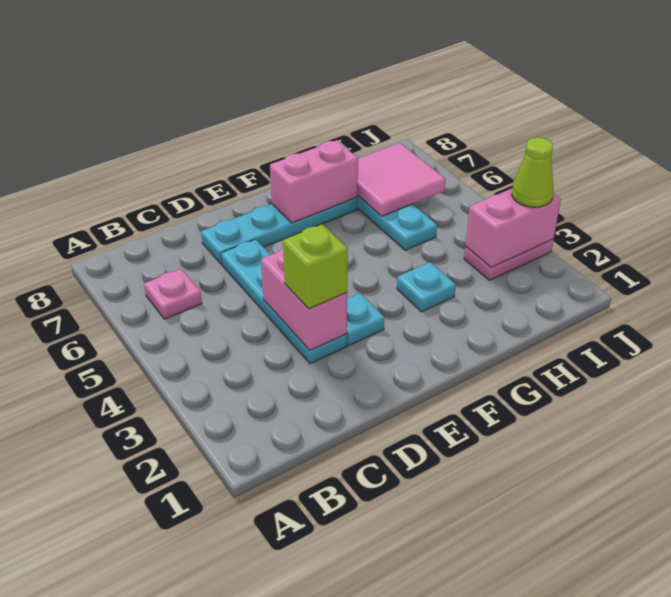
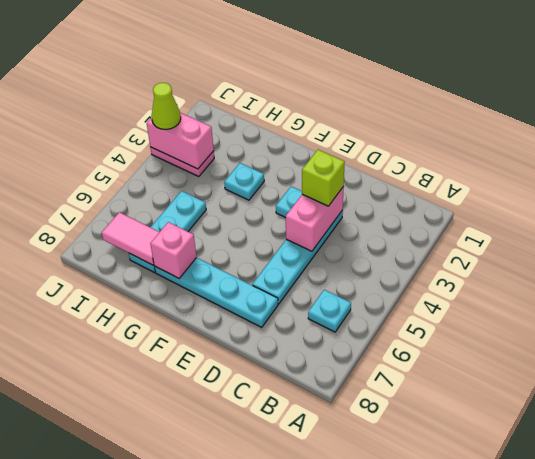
pink plate B6 level 1 -> cyan plate B6 level 1
pink brick F7:G7 level 2 -> pink brick G7 level 2
pink tile H6:I7 level 2 -> pink tile H7:I7 level 2

